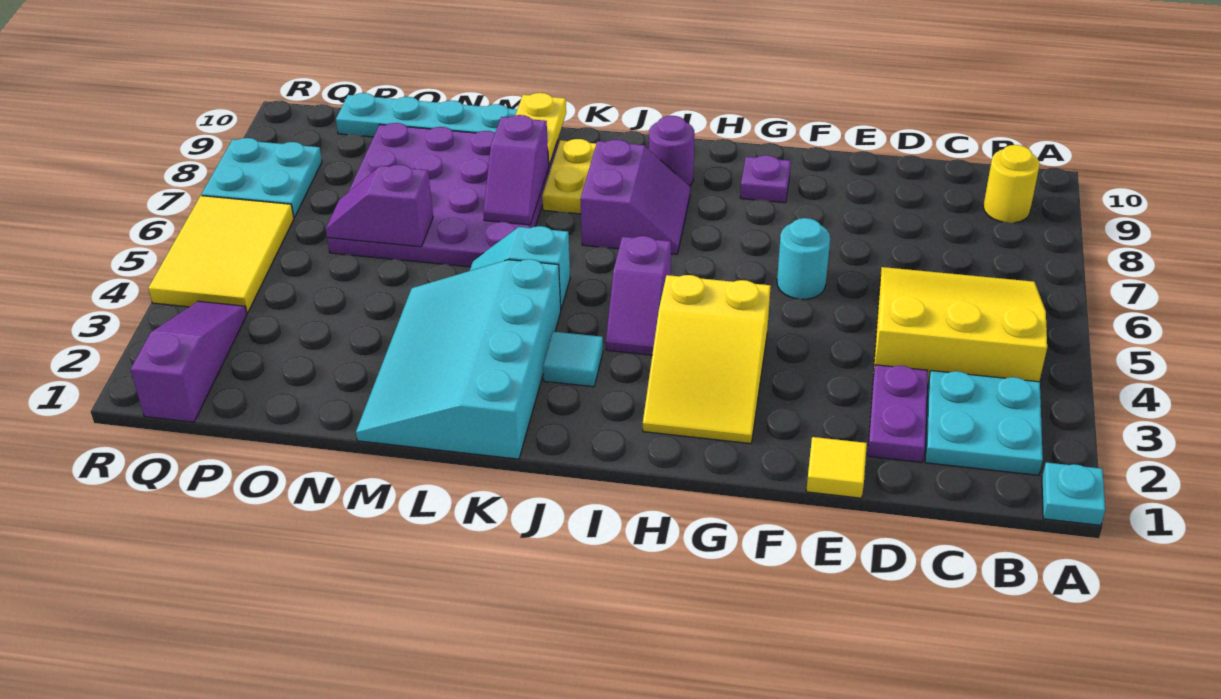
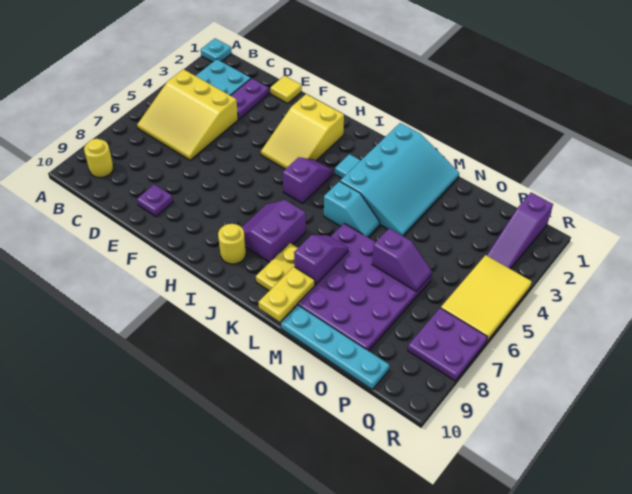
cyan round brick F6 level 1 -> none
yellow slope G2:H4 level 1 top 4 -> yellow slope G2:H4 level 1 top 2
purple plate G9 level 1 -> purple plate E9 level 1
purple round brick I9 level 1 -> yellow round brick I9 level 1
cyan plate Q7:R8 level 1 -> purple plate Q7:R8 level 1

